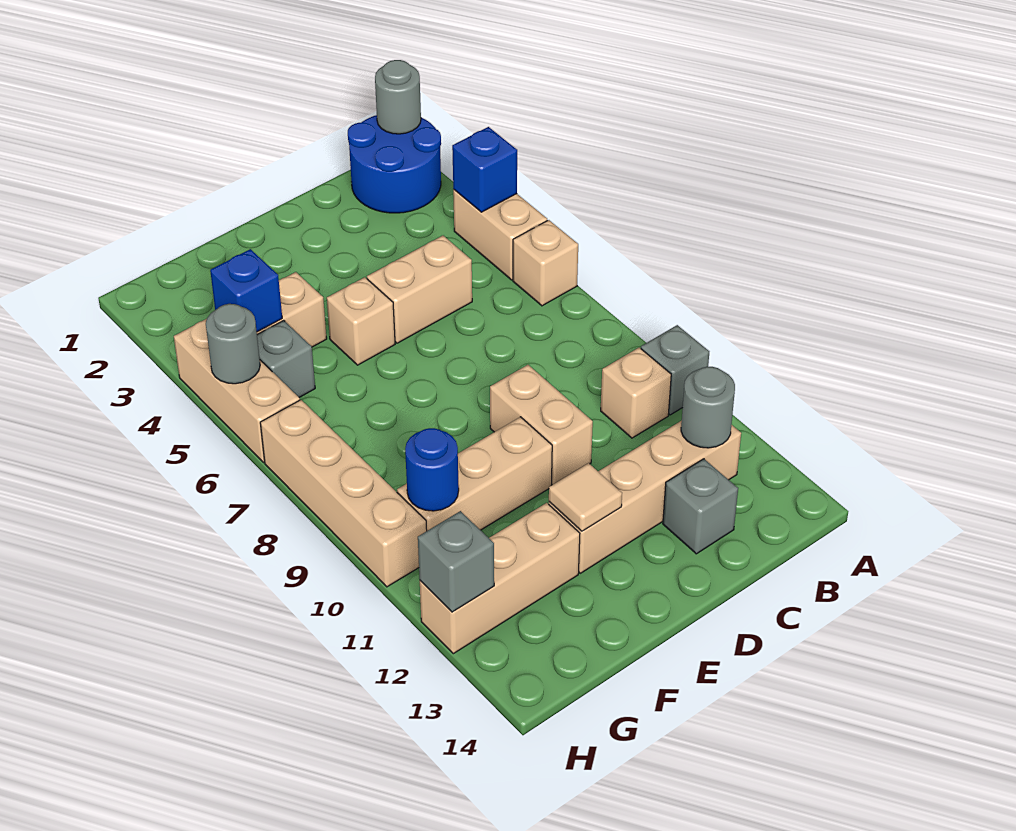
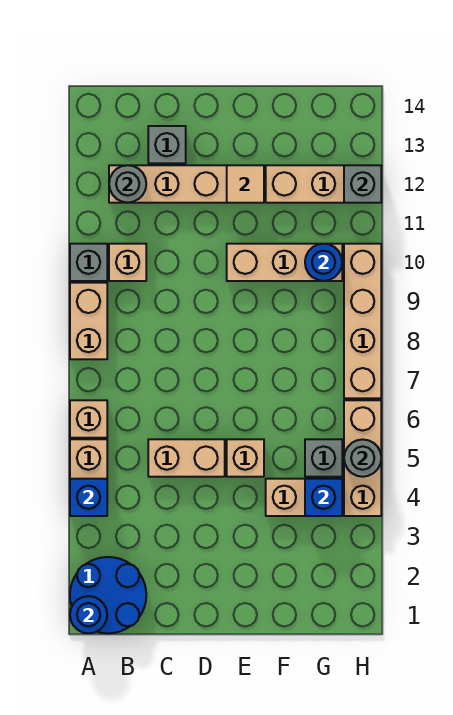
grey round brick A1 level 2 -> blue round brick A1 level 2
tan brick D9:D10 level 1 -> tan brick A8:A9 level 1

